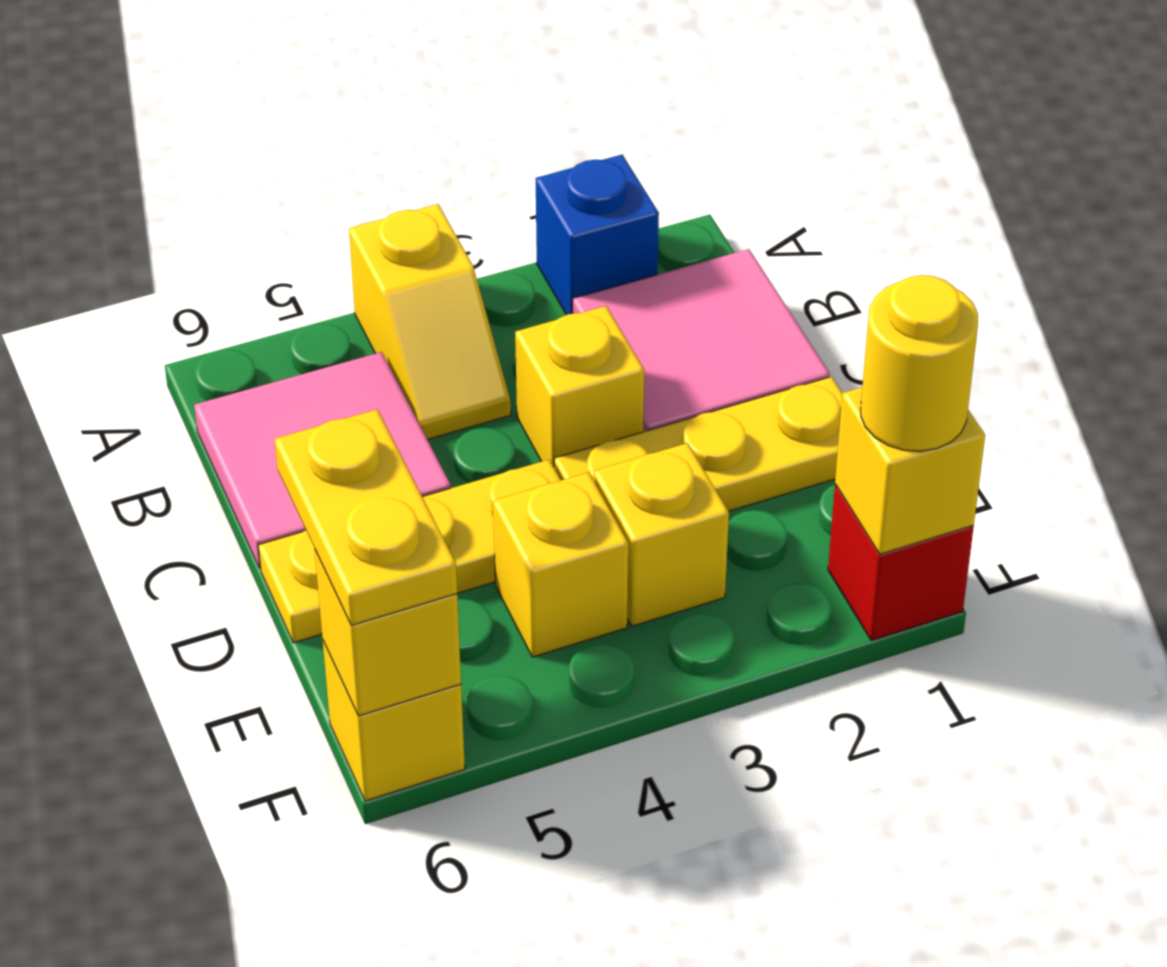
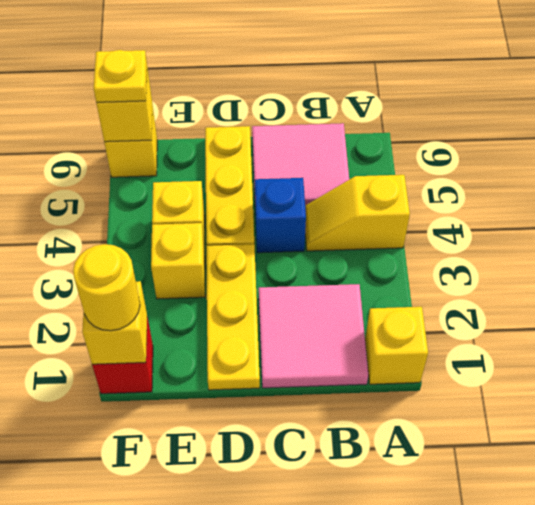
blue brick A2 level 1 -> blue brick C4 level 1
yellow brick C3 level 1 -> yellow brick A1 level 1
yellow plate E6:F6 level 3 -> yellow plate F6 level 3

